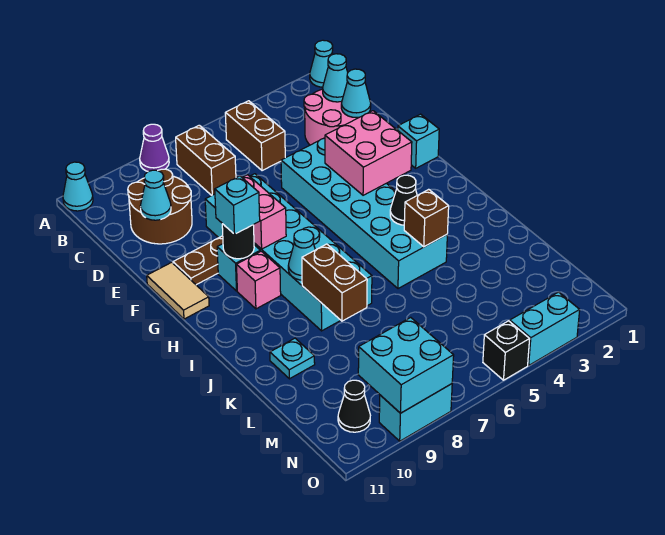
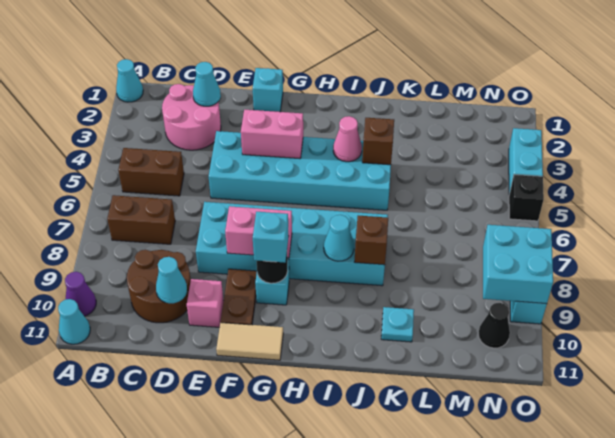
purple cone A8 level 1 -> purple cone A10 level 1
cyan cone C2 level 2 -> none
pink brick F3:G4 level 2 -> pink brick F4:G4 level 2
pink brick H9 level 1 -> pink brick E10 level 1
black cone I4 level 2 -> pink cone I4 level 2
brown brick J8:K8 level 2 -> brown brick J8 level 2

